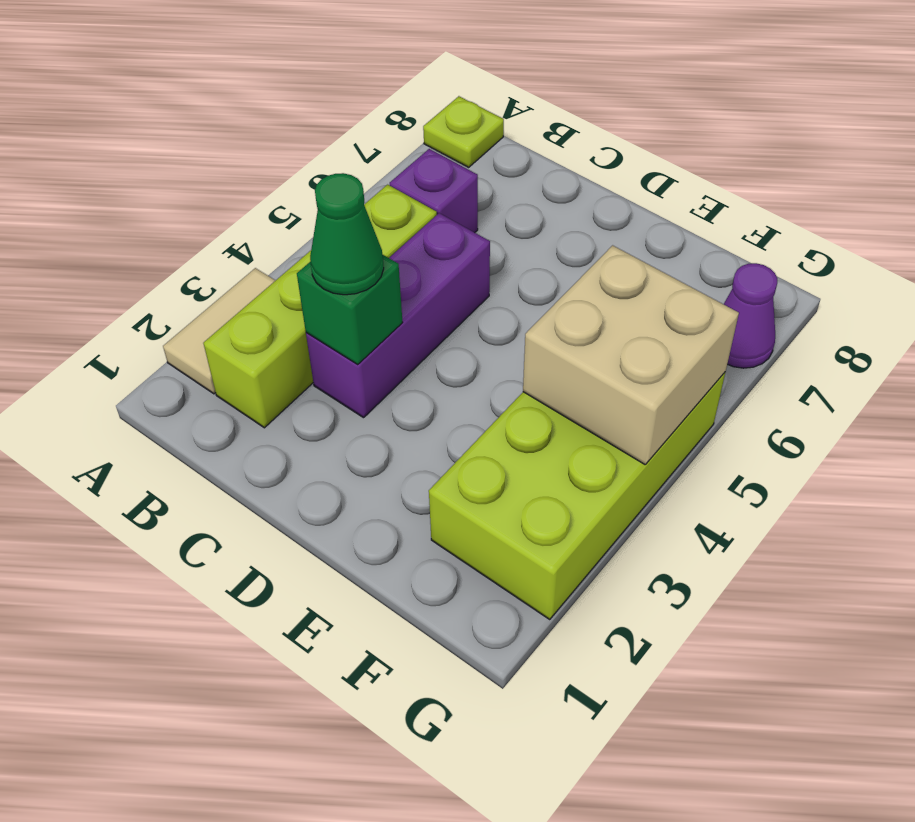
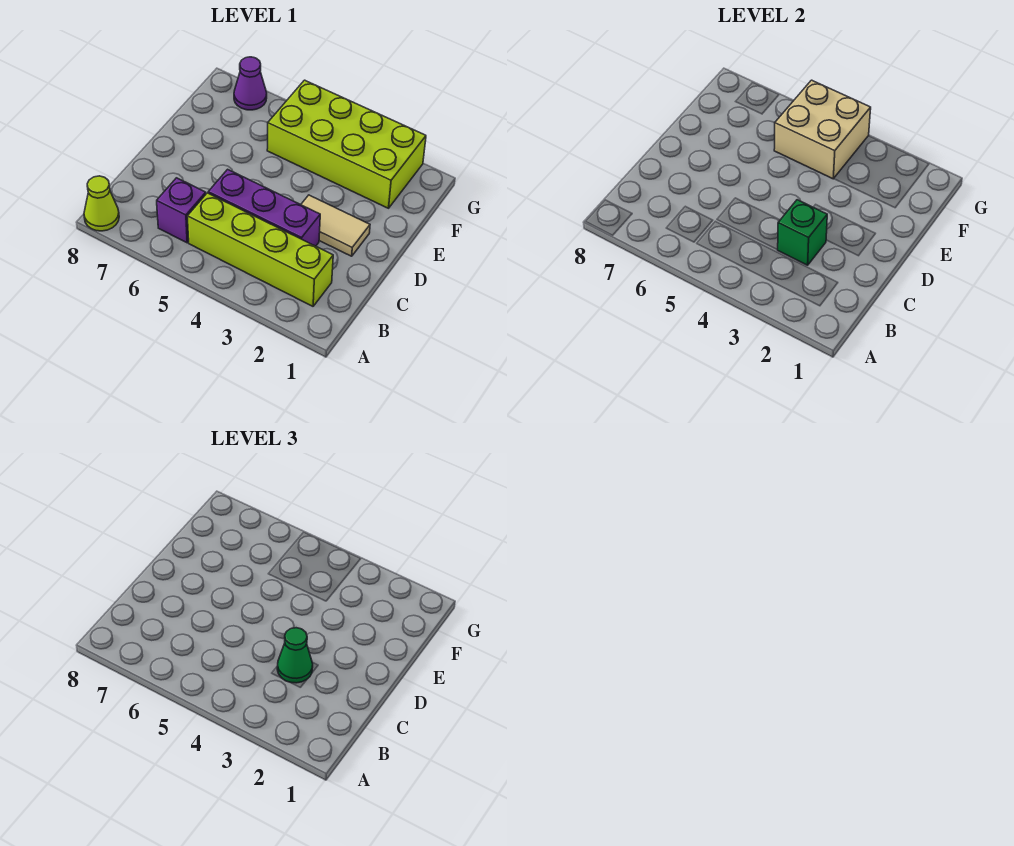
tan tile A2:A3 level 1 -> tan tile D2:D3 level 1
lime plate A8 level 1 -> lime cone A8 level 1

